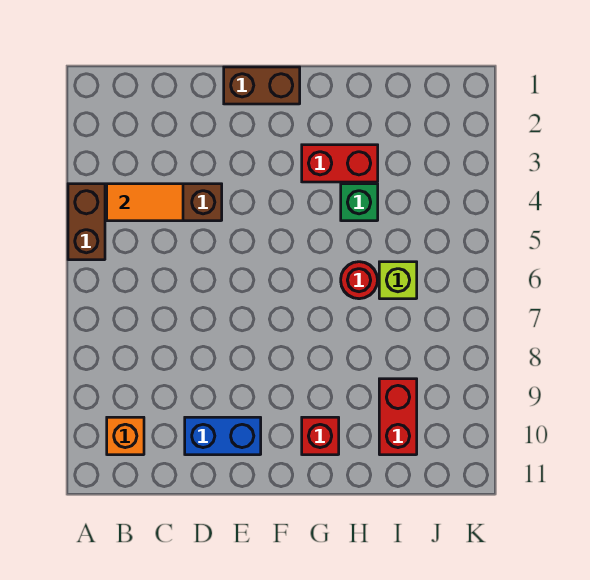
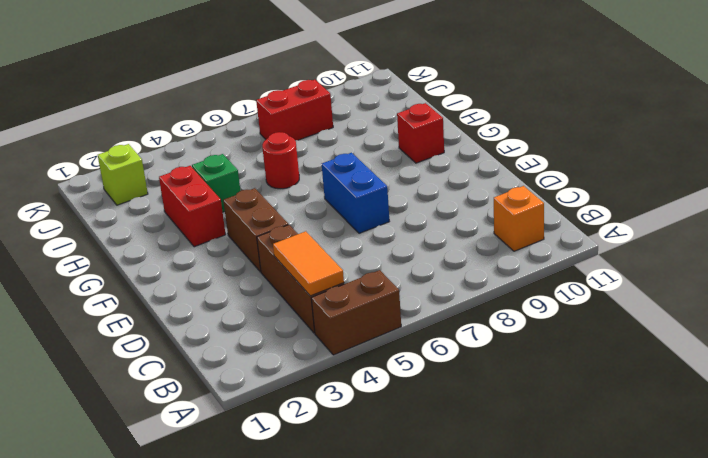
blue brick D10:E10 level 1 -> blue brick E7:F7 level 1
brown brick E1:F1 level 1 -> brown brick E4:F4 level 1
lime brick I6 level 1 -> lime brick J2 level 1
red brick I9:I10 level 1 -> red brick J7:J8 level 1

